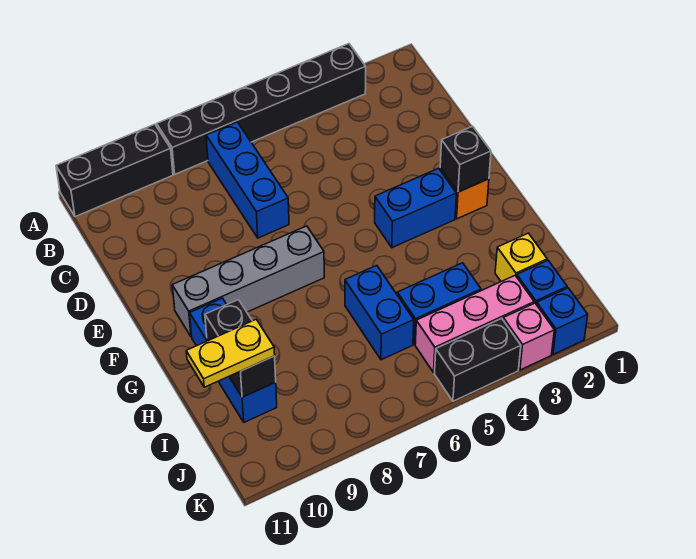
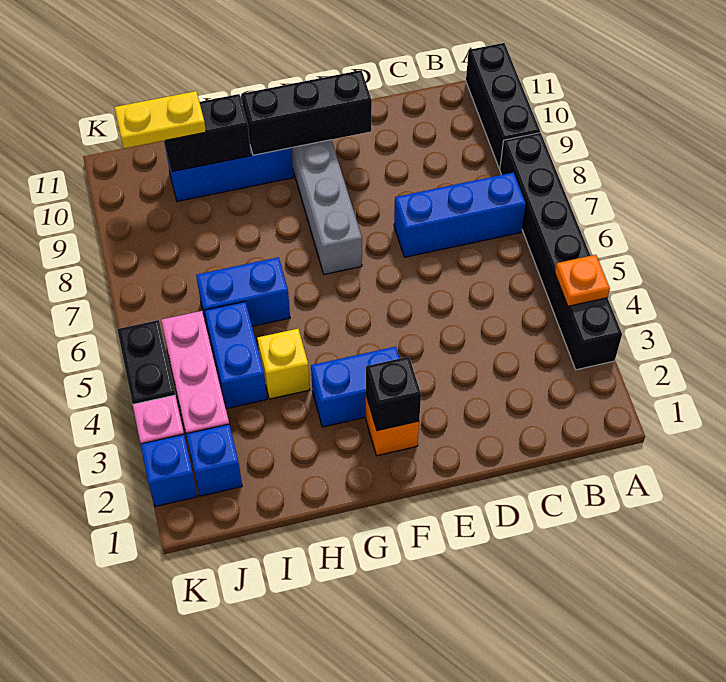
none -> orange plate A4 level 2
none -> black brick E10:G10 level 2
blue brick F3:F4 level 1 -> blue brick F3:G3 level 1
yellow brick I2 level 1 -> yellow brick H4 level 1
yellow plate I10:I11 level 3 -> yellow plate I10:J10 level 3

